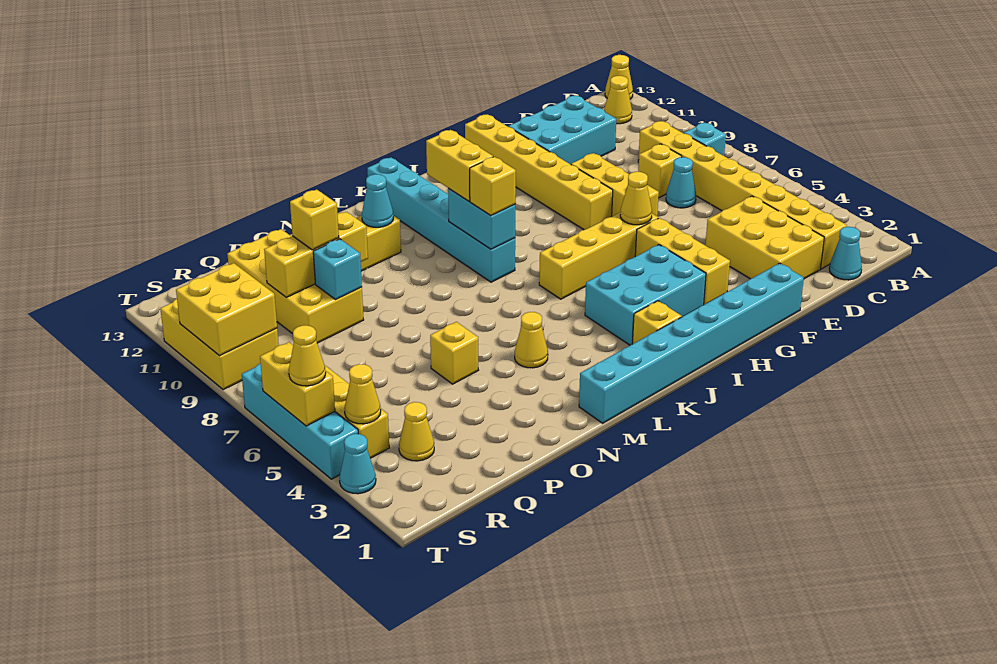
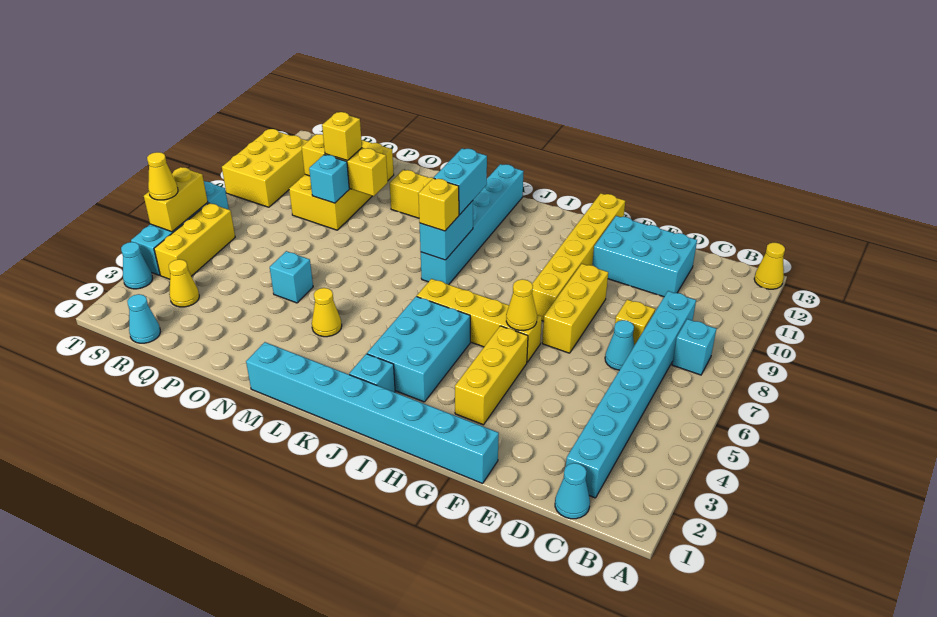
yellow cone B12 level 1 -> none
yellow brick C2:C9 level 1 -> cyan brick C2:C9 level 1
yellow brick D2:E4 level 1 -> none
cyan brick H3:J4 level 1 -> cyan brick I3:J5 level 1
yellow brick J2 level 1 -> cyan brick J2 level 1
yellow brick K9:K10 level 3 -> cyan brick K9:K10 level 3
cyan cone M11 level 2 -> cyan cone R1 level 1
yellow brick O5 level 1 -> cyan brick O5 level 1
yellow cone S4 level 2 -> none
yellow brick S9:T10 level 2 -> none

